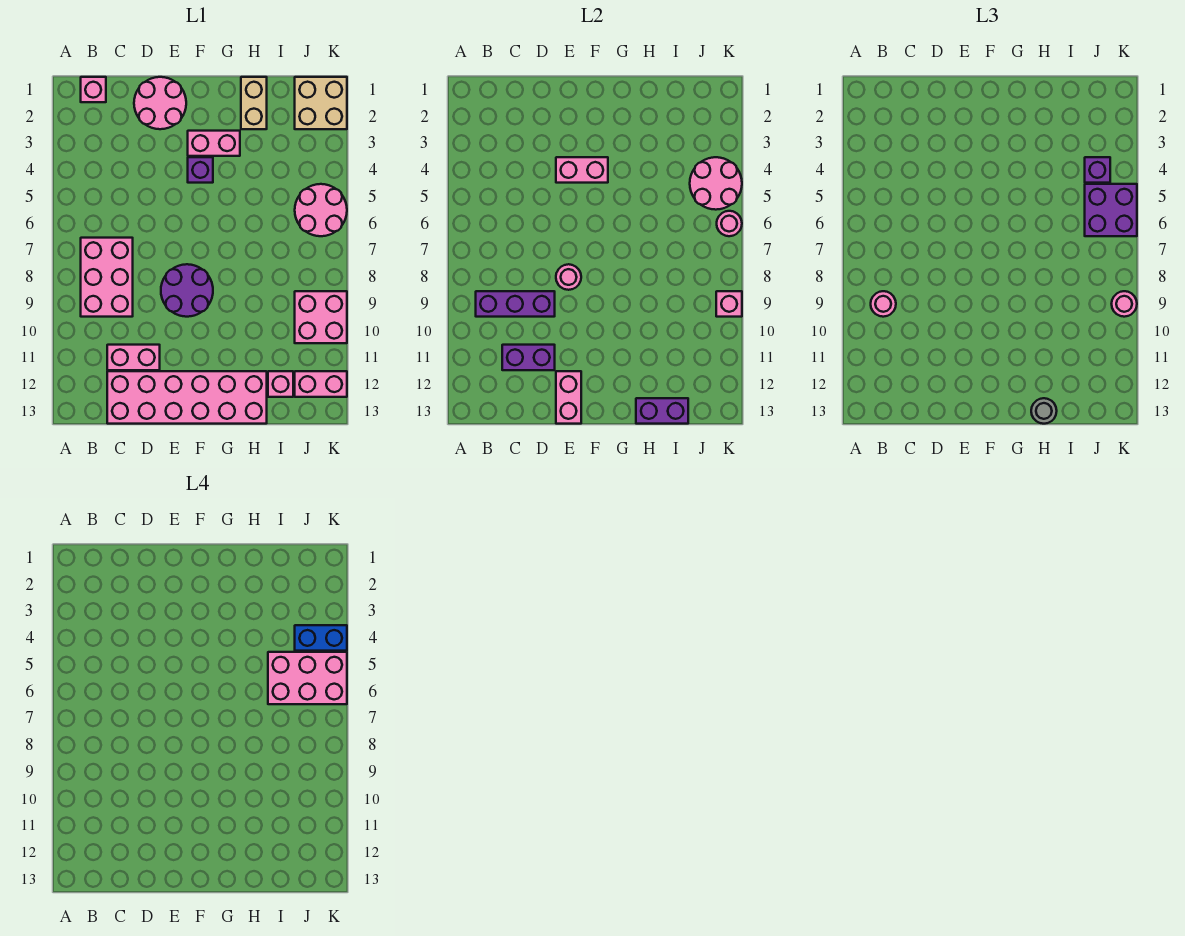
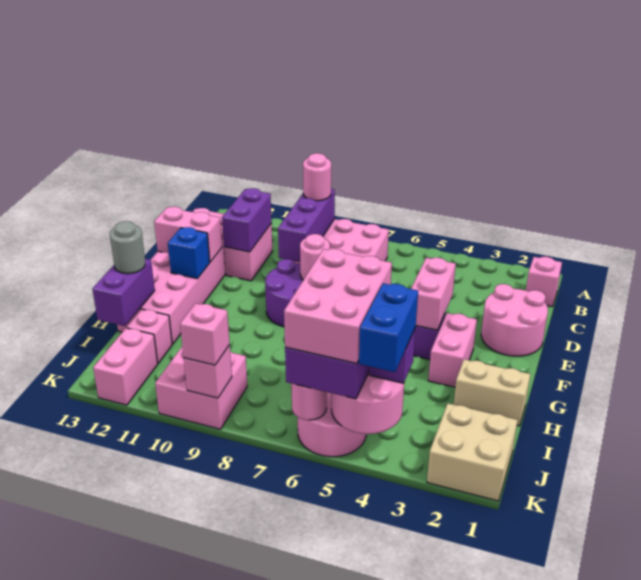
none -> blue brick F12 level 2
pink round brick K9 level 3 -> pink brick K9 level 3

